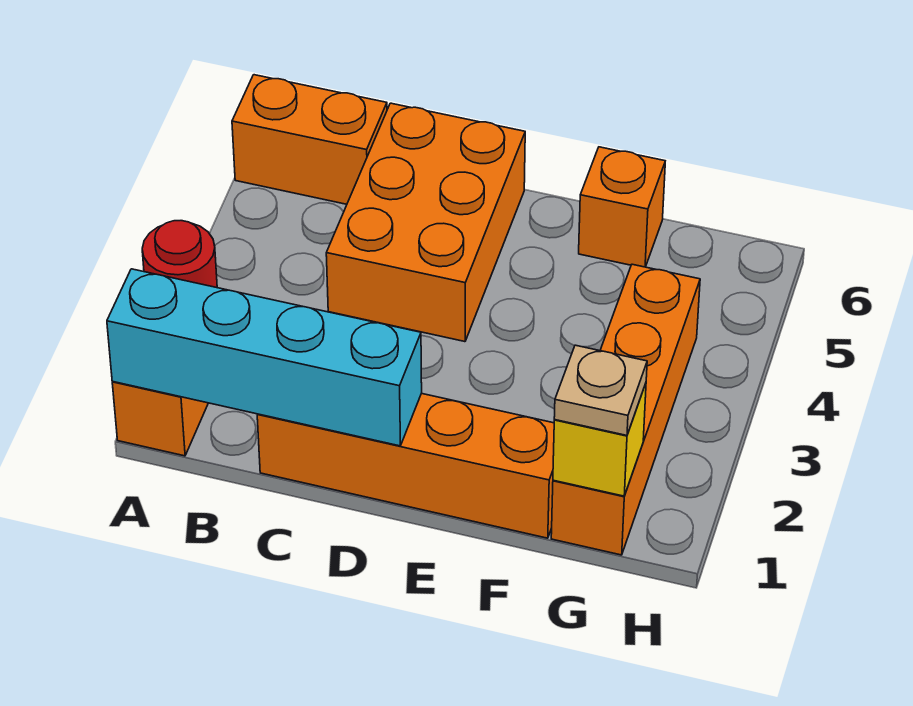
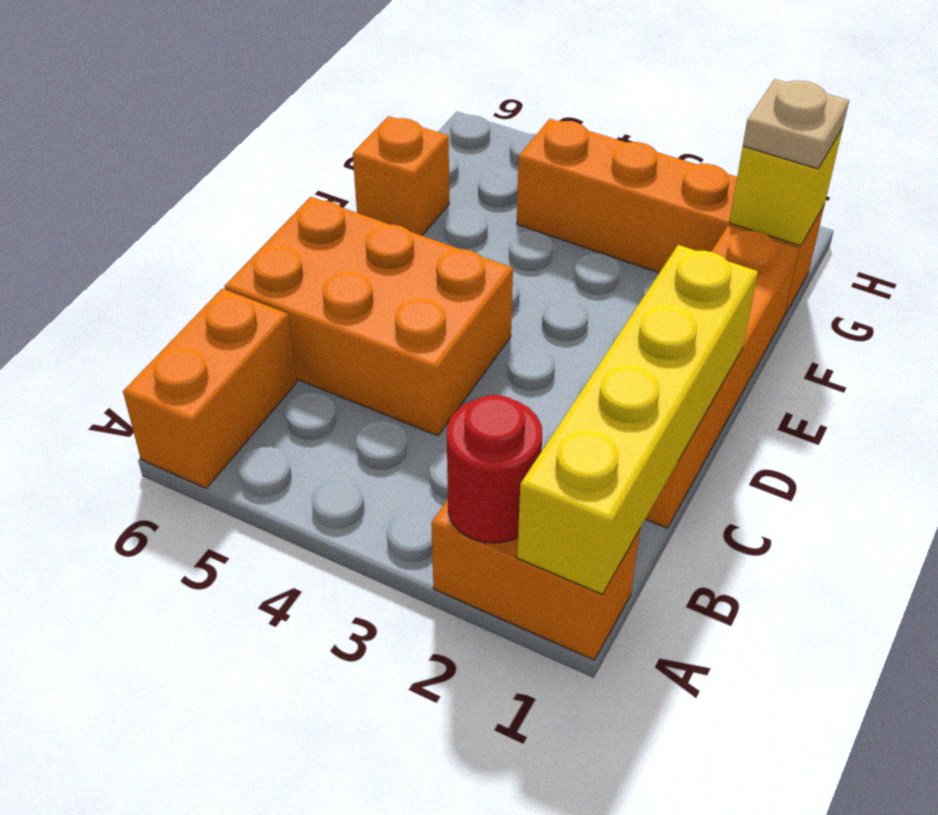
cyan brick A1:D1 level 2 -> yellow brick A1:D1 level 2

